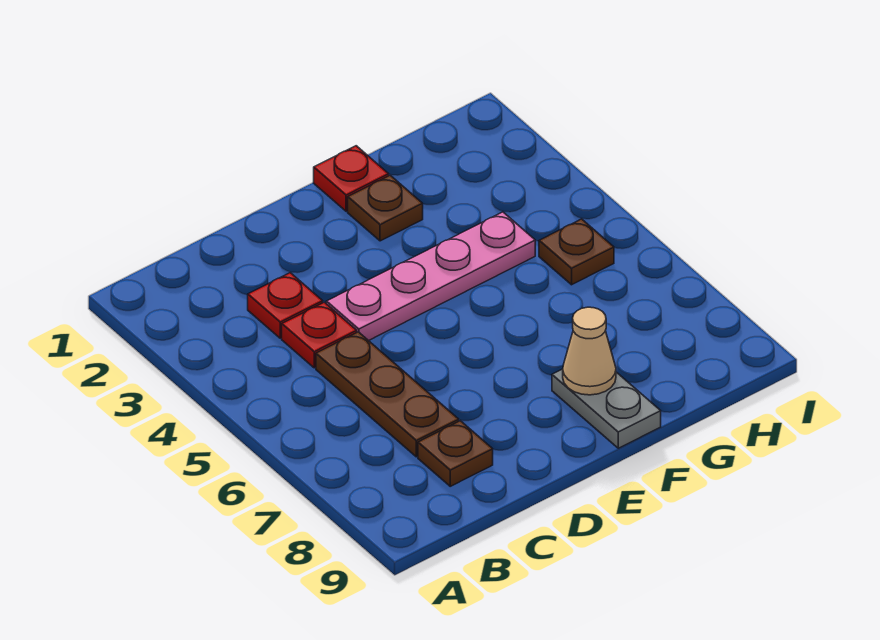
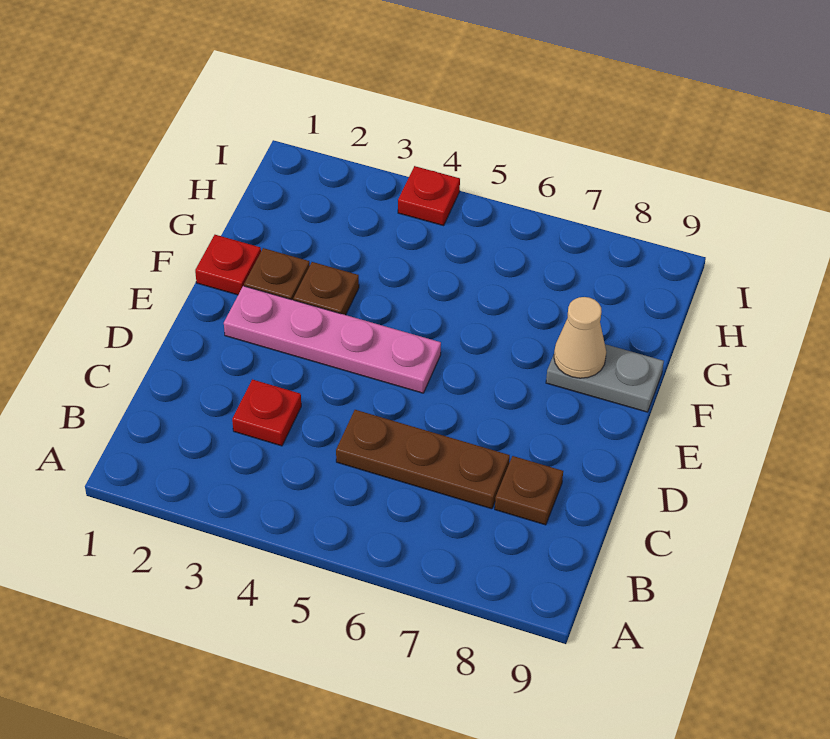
red plate C4 level 1 -> red plate I4 level 1
pink plate D4:G4 level 1 -> pink plate E2:E5 level 1
brown plate H5 level 1 -> brown plate F3 level 1

